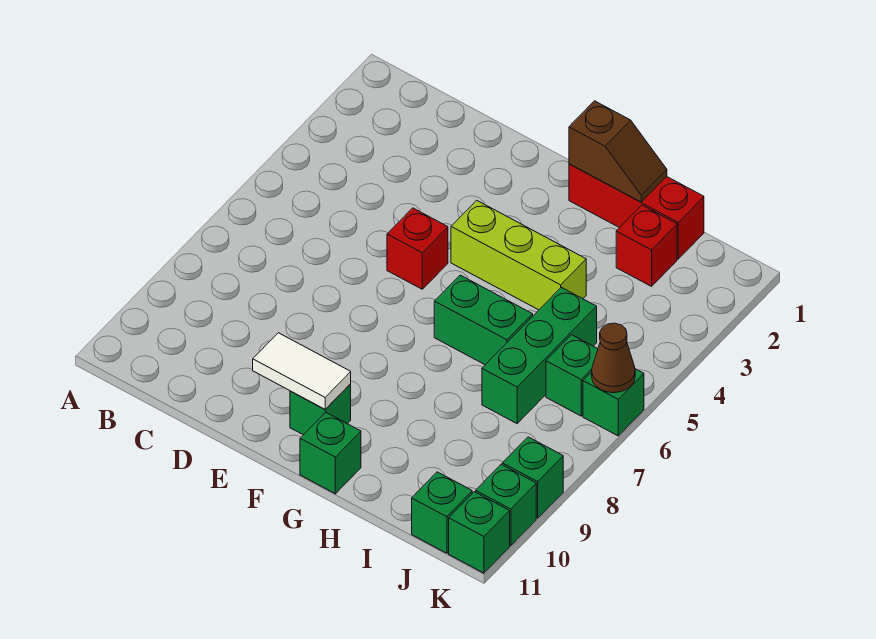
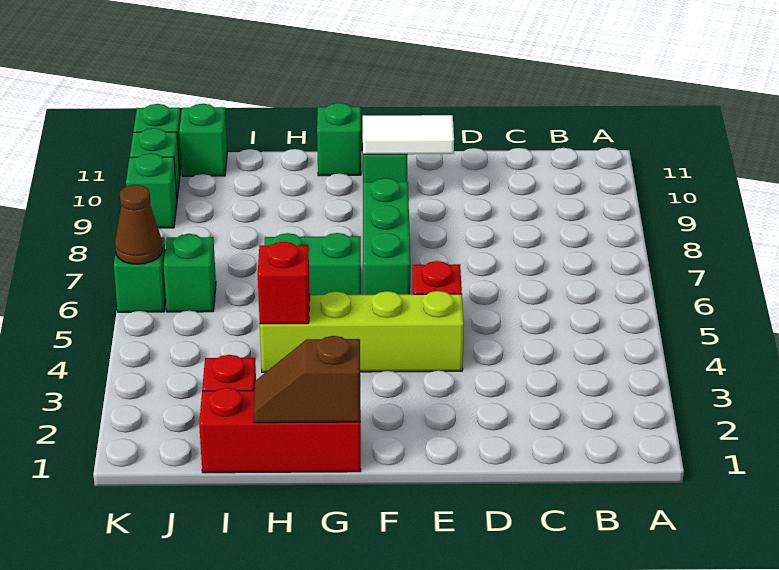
lime brick F4:H4 level 1 -> lime brick E4:H4 level 1
none -> red brick H4 level 2
green brick I5:I7 level 1 -> green brick F6:F8 level 1

